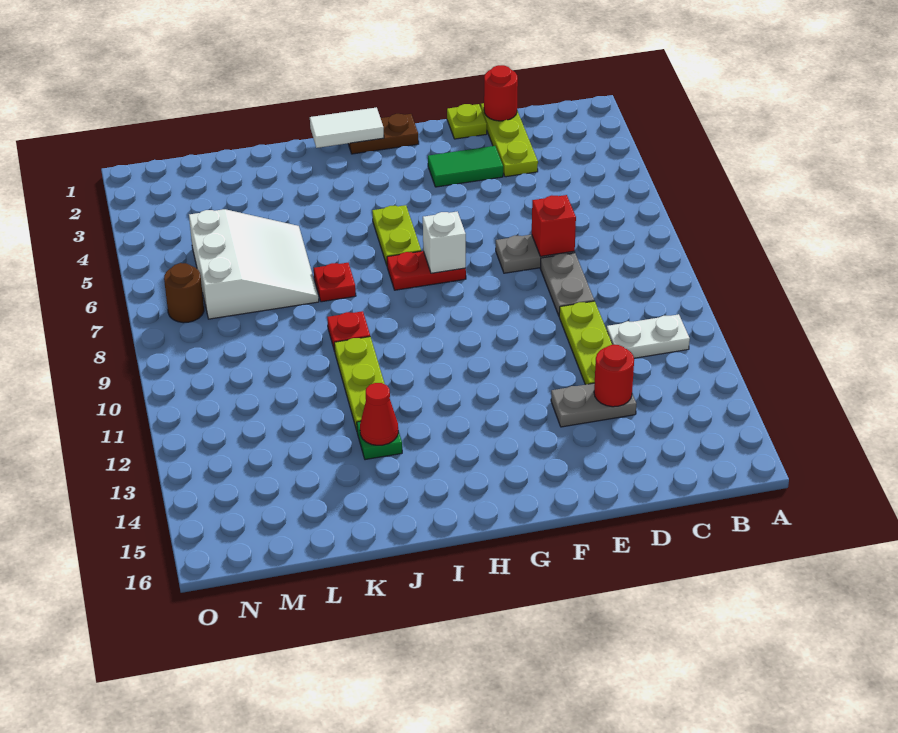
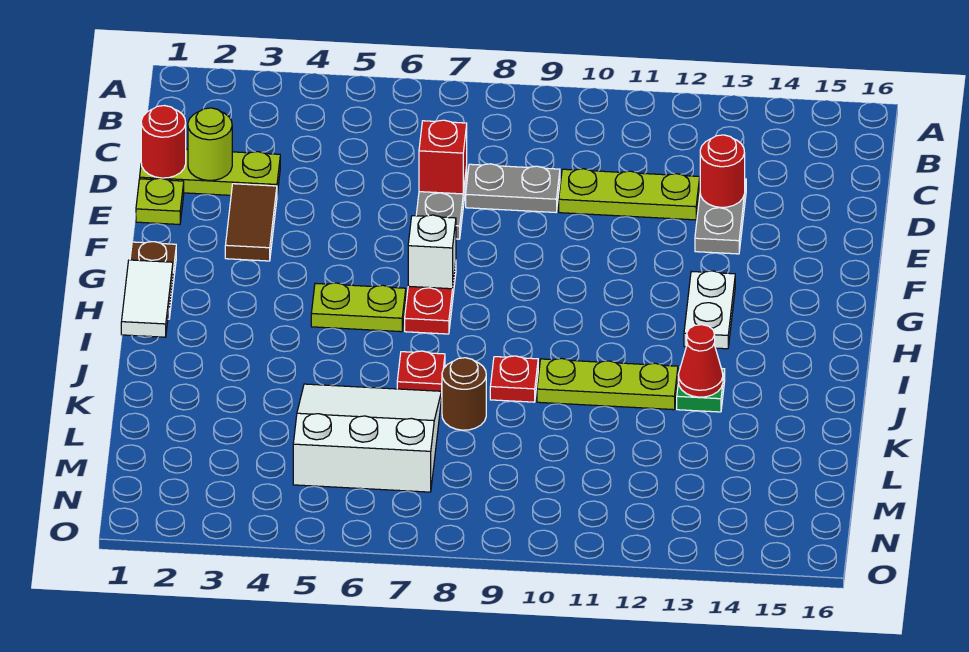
white plate B11:C11 level 1 -> white plate G13:H13 level 1
none -> lime round brick D2 level 2
green tile E3:F3 level 1 -> brown tile E3:F3 level 1
brown round brick N7 level 1 -> brown round brick K8 level 1

